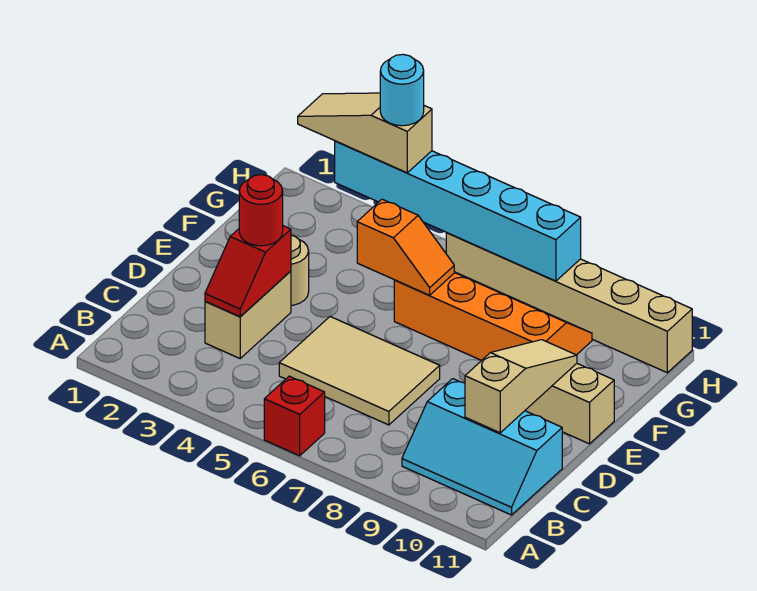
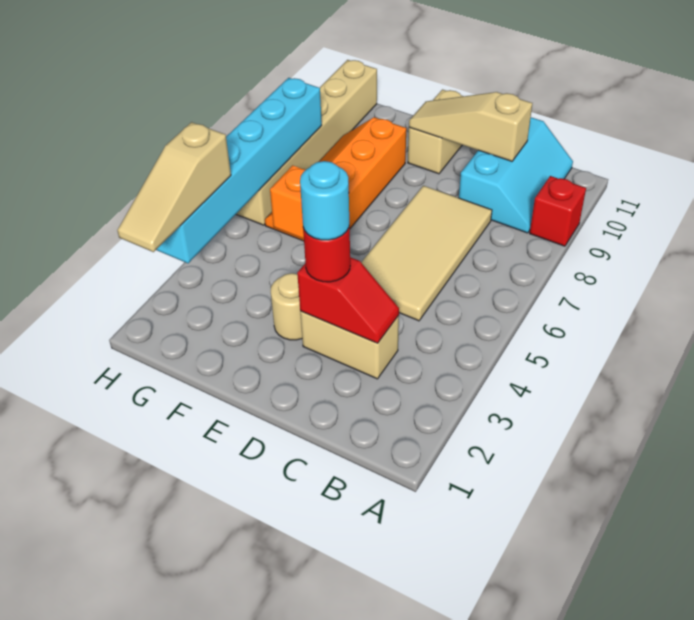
red brick A6 level 1 -> red brick A9 level 1
tan tile C5:D7 level 1 -> tan tile C5:D8 level 1
cyan round brick H4 level 4 -> cyan round brick D3 level 4

